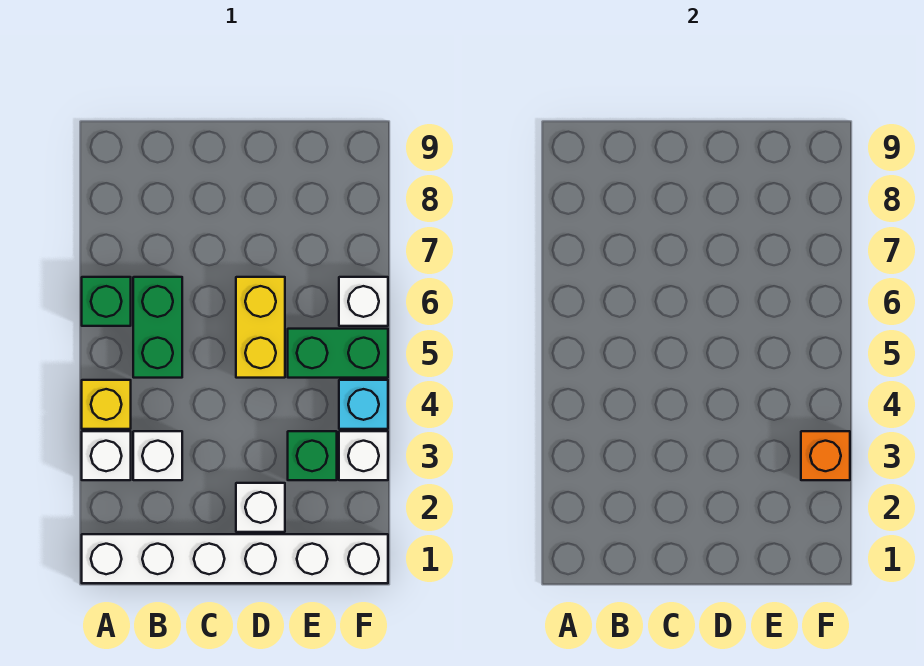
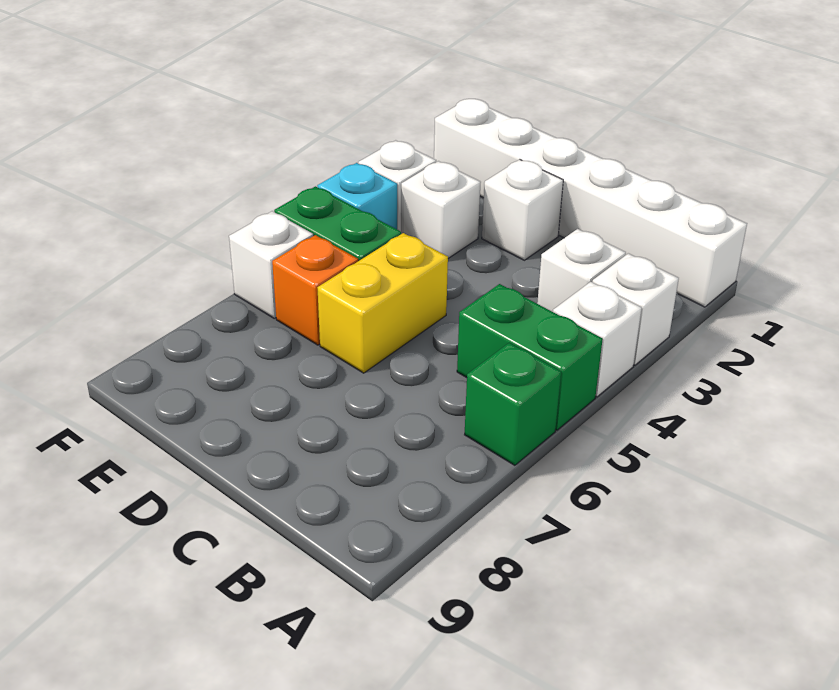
yellow brick A4 level 1 -> white brick A4 level 1
green brick B5:B6 level 1 -> green brick A5:B5 level 1
green brick E3 level 1 -> white brick E3 level 1
orange brick F3 level 2 -> orange brick E6 level 1

